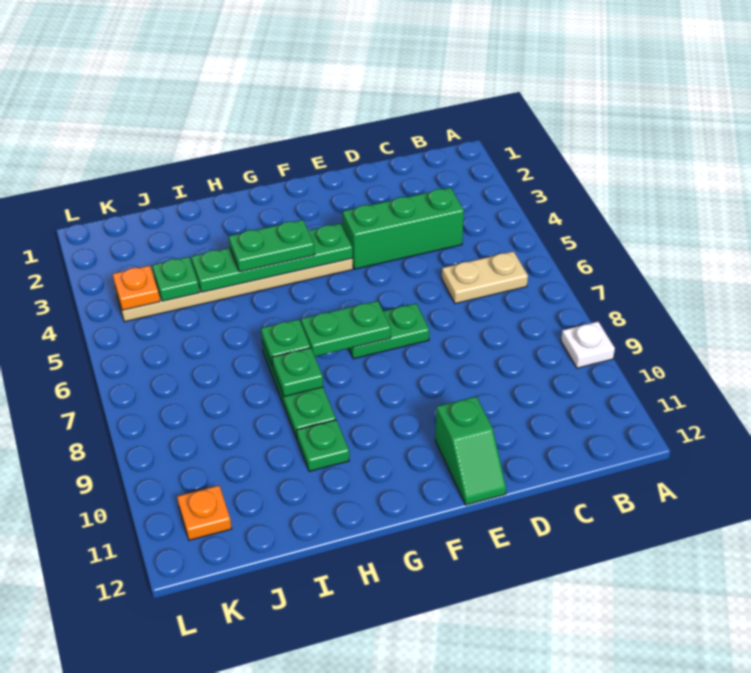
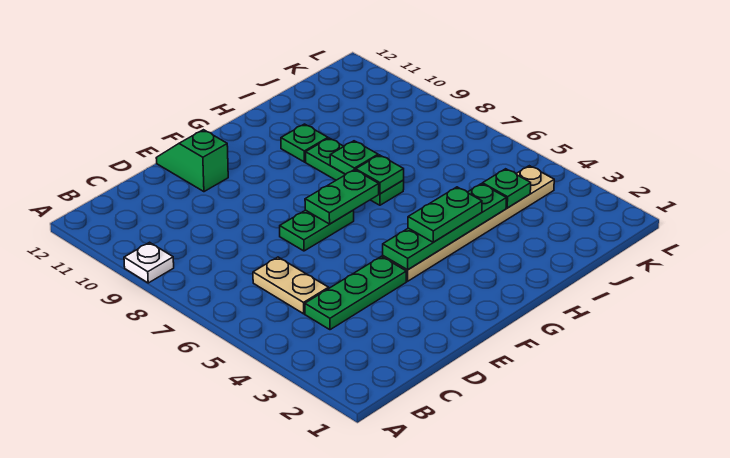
tan plate B6:C6 level 1 -> tan plate C5:C6 level 1
green brick C4:E4 level 1 -> green plate C4:E4 level 1
orange plate K4 level 2 -> none
orange plate K11 level 1 -> none

